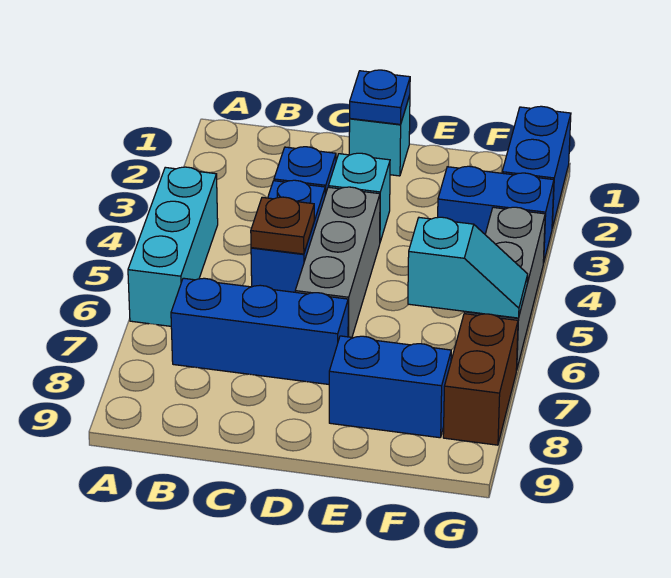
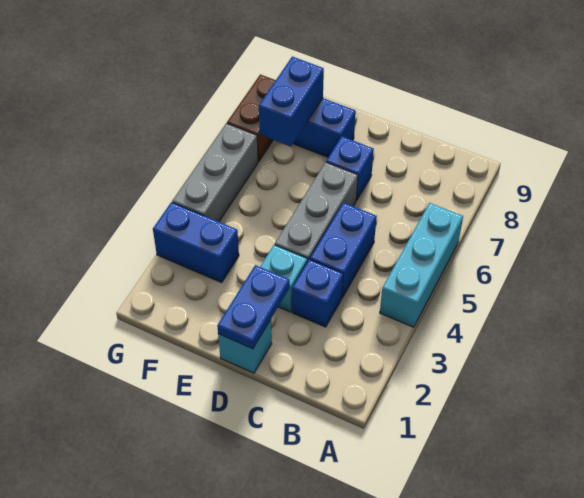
blue brick B7:D7 level 1 -> blue brick D7 level 1
brown plate C5 level 2 -> none
blue plate D1 level 2 -> blue plate D1:D2 level 2
cyan slope F6:G6 level 2 top F -> none
blue brick G1:G2 level 1 -> blue brick F7:F8 level 2

